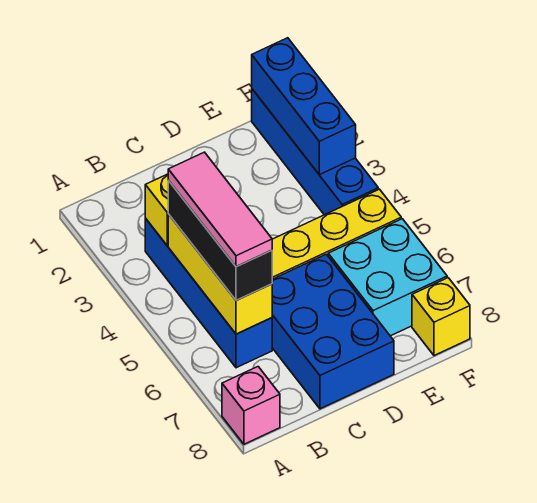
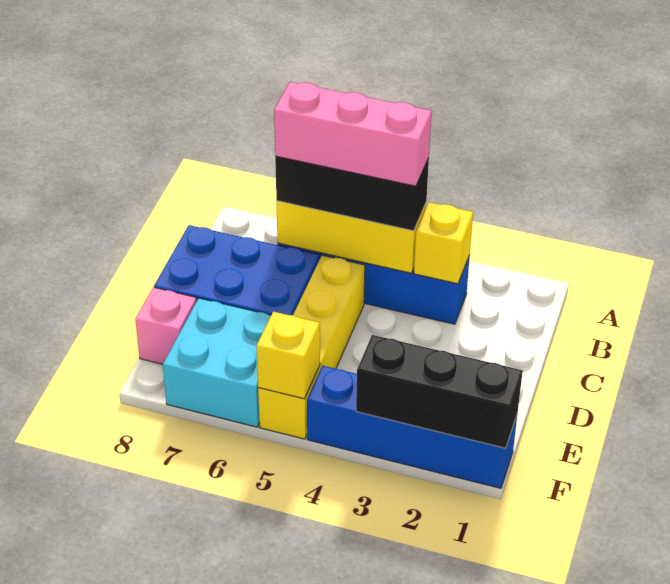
pink brick A8 level 1 -> pink brick E8 level 1
pink tile B4:B6 level 4 -> pink brick B4:B6 level 4
blue brick F1:F3 level 2 -> black brick F1:F3 level 2
yellow brick F8 level 1 -> yellow brick F5 level 2

